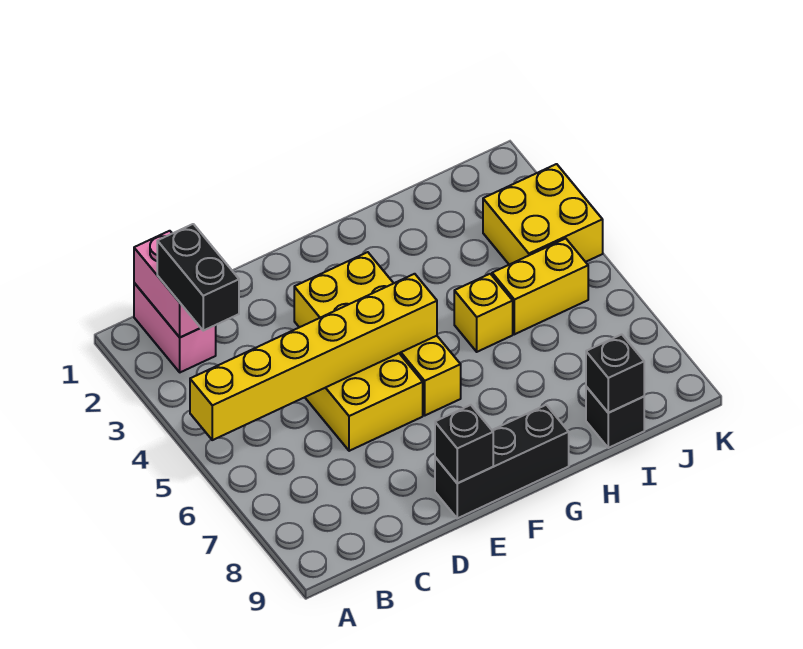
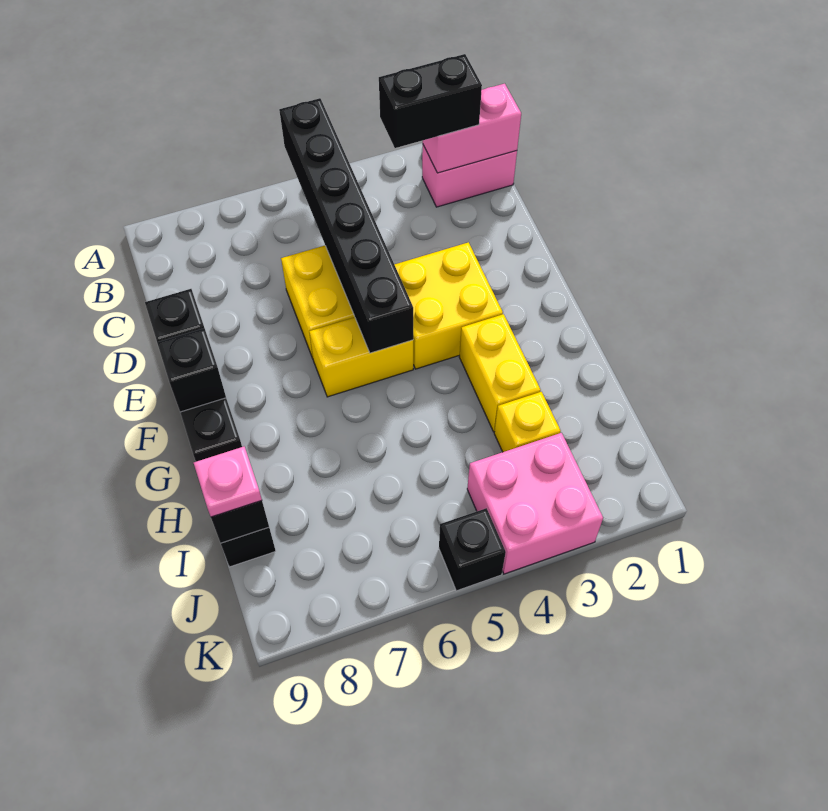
yellow brick A5:F5 level 2 -> black brick A5:F5 level 2
none -> black brick F9 level 2
yellow brick H5 level 1 -> yellow brick I3 level 1
yellow brick I5:J5 level 1 -> yellow brick G3:H3 level 1
none -> pink plate I9 level 3
yellow brick J3:K4 level 1 -> pink brick J3:K4 level 1
none -> black brick K5 level 1

